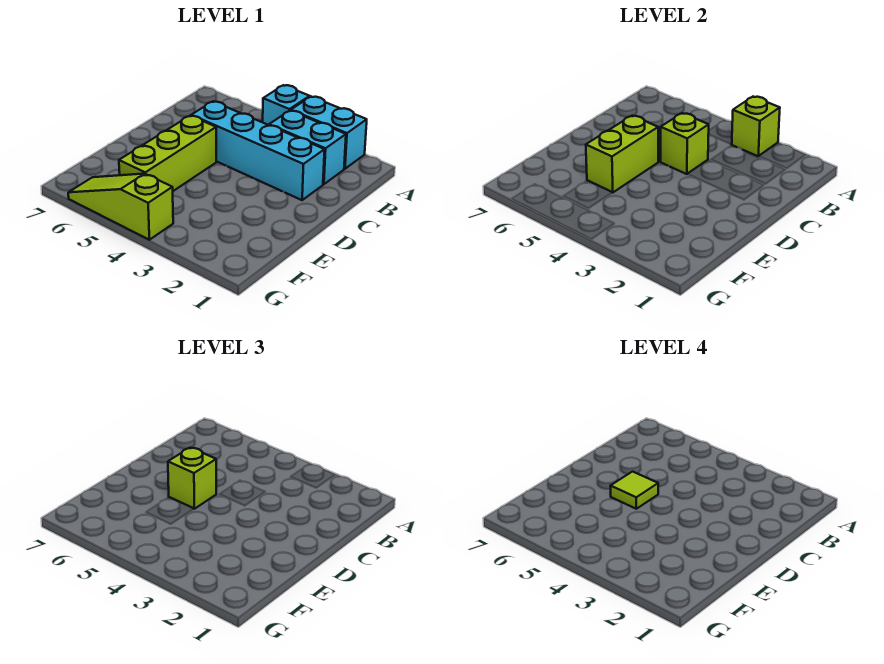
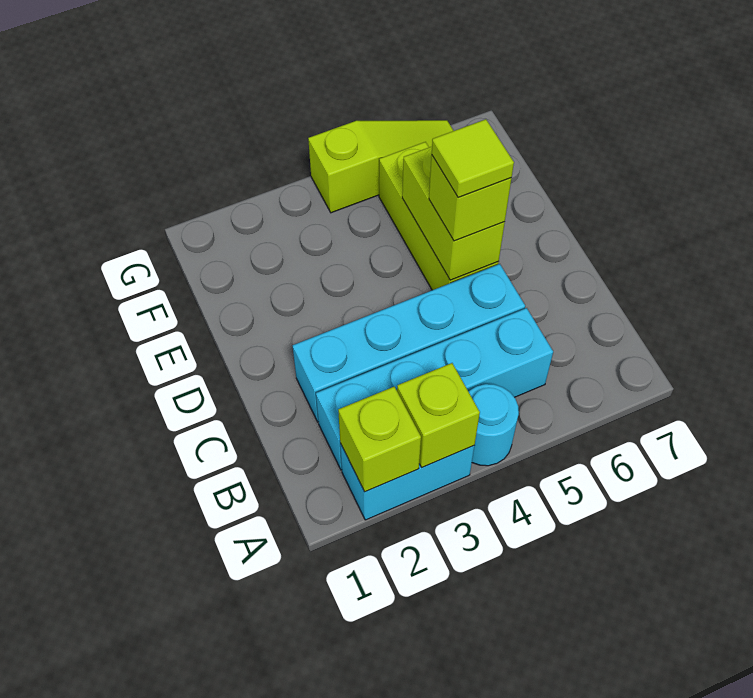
cyan brick A4 level 1 -> cyan round brick A4 level 1
cyan brick B2:B3 level 1 -> cyan brick B2:B5 level 1
lime brick C4 level 2 -> lime brick A2 level 2

